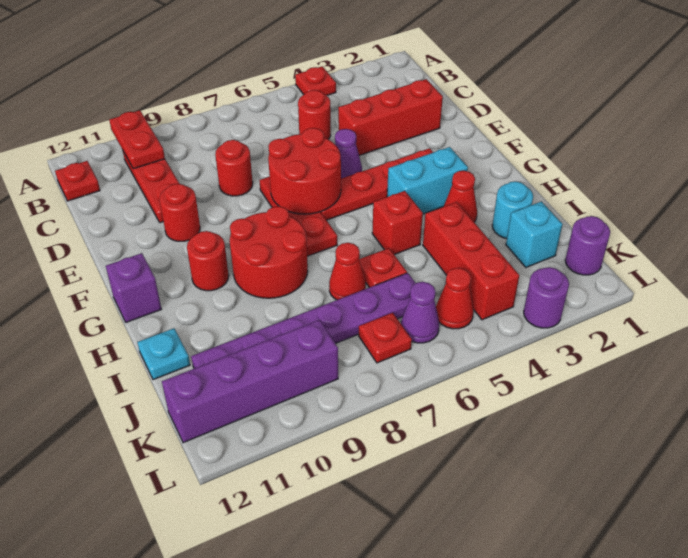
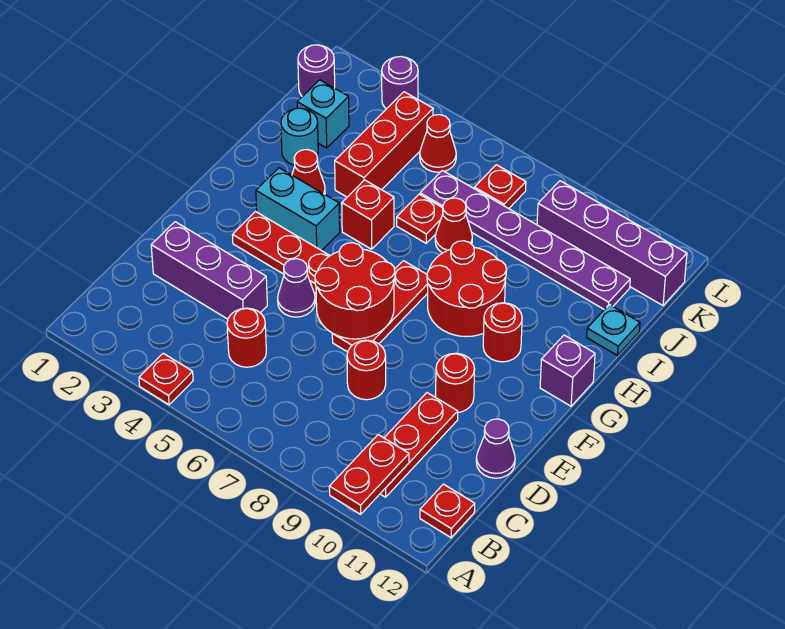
red brick D2:D4 level 1 -> purple brick D2:D4 level 1
purple cone K6 level 1 -> purple cone D12 level 1

